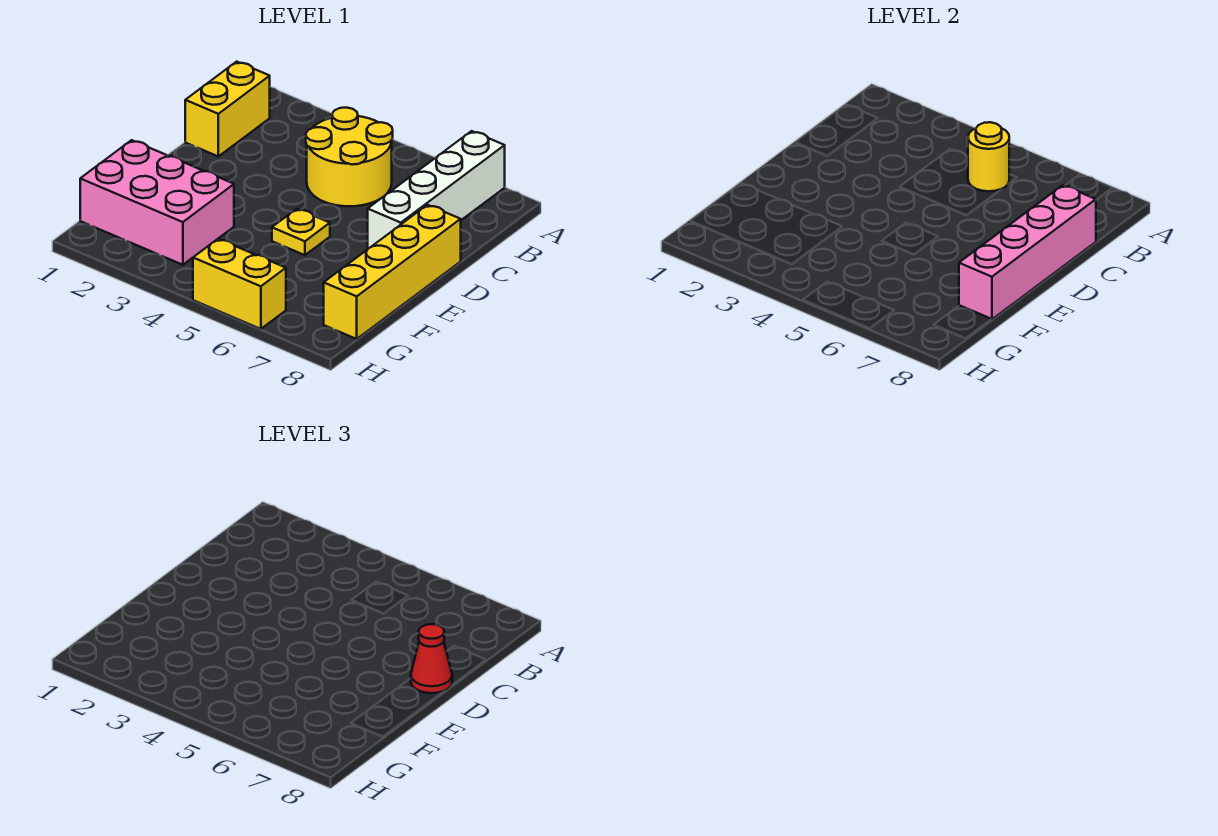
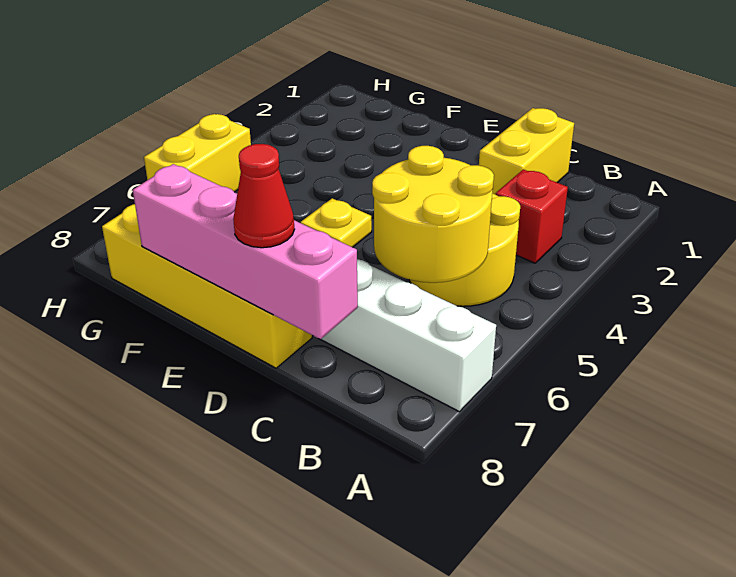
yellow brick B1:C1 level 1 -> yellow brick C1:C2 level 1
none -> red brick B3 level 1
yellow round brick B5 level 2 -> yellow round brick B5:C6 level 2
pink brick F1:G3 level 1 -> none

